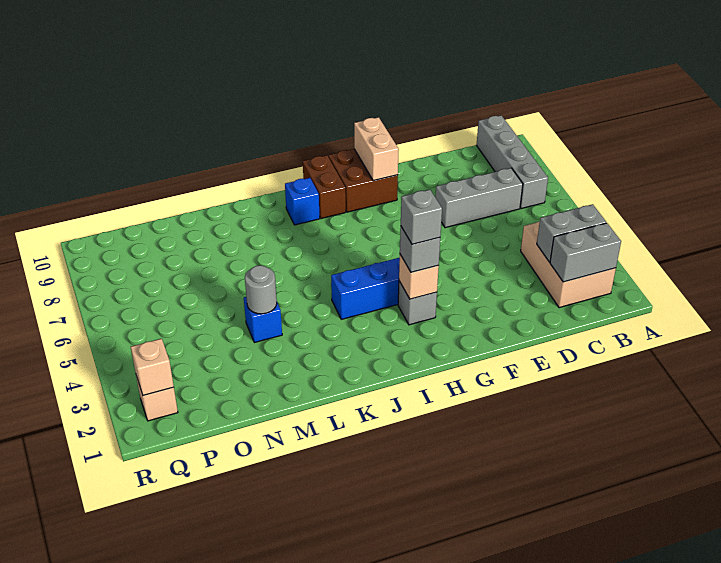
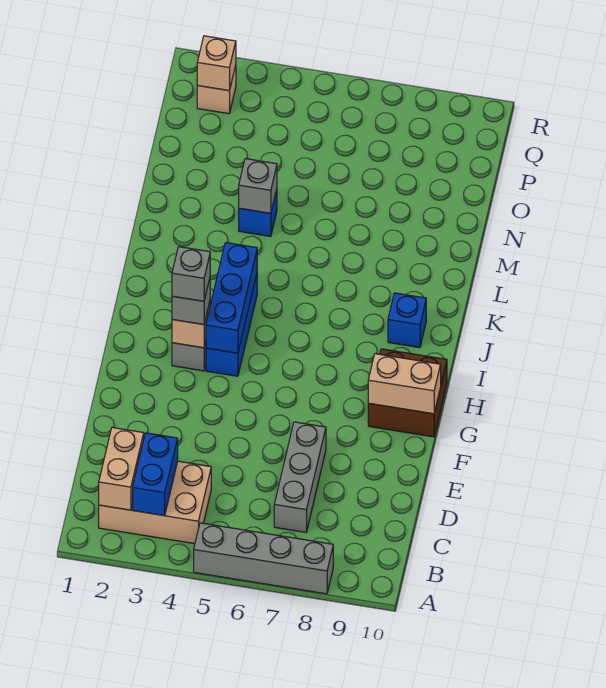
grey brick B2:C2 level 2 -> tan brick B2:C2 level 2
grey brick B3:C3 level 2 -> blue brick B3:C3 level 2
grey brick B7:B10 level 1 -> grey brick A5:A8 level 1
none -> blue brick H4:J4 level 2
brown brick I9:I10 level 1 -> none
grey round brick M4 level 2 -> grey brick M4 level 2

